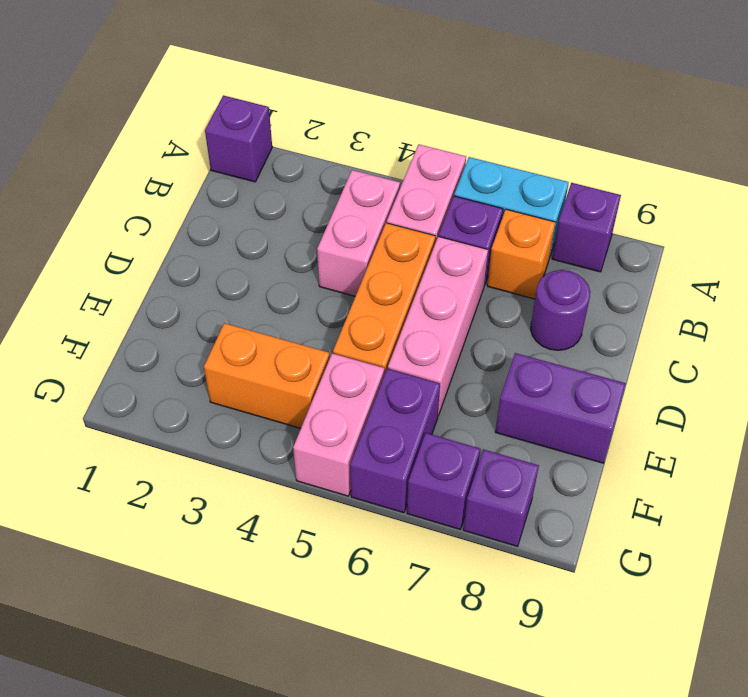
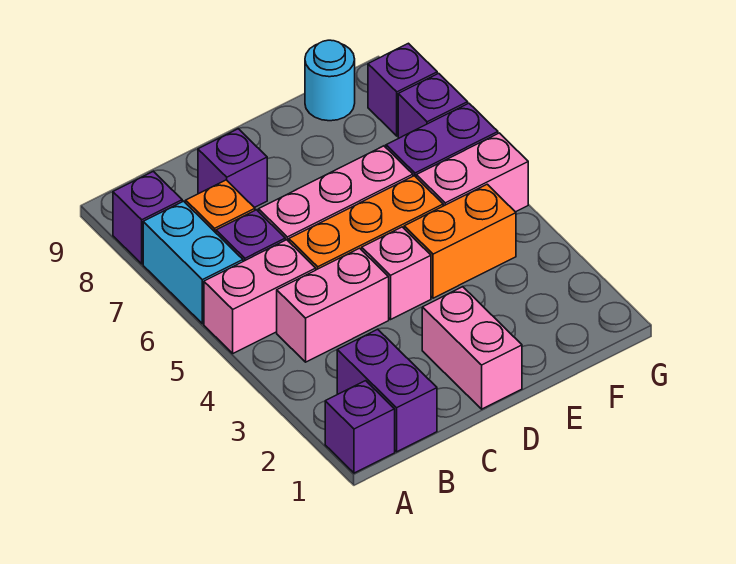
purple round brick C8 level 1 -> purple brick C8 level 1
none -> pink brick D1:D2 level 1
none -> pink brick D4 level 1
purple brick E8:E9 level 1 -> purple brick B1:B2 level 1
orange brick F3:F4 level 1 -> orange brick E4:F4 level 1
none -> cyan round brick F9 level 1

